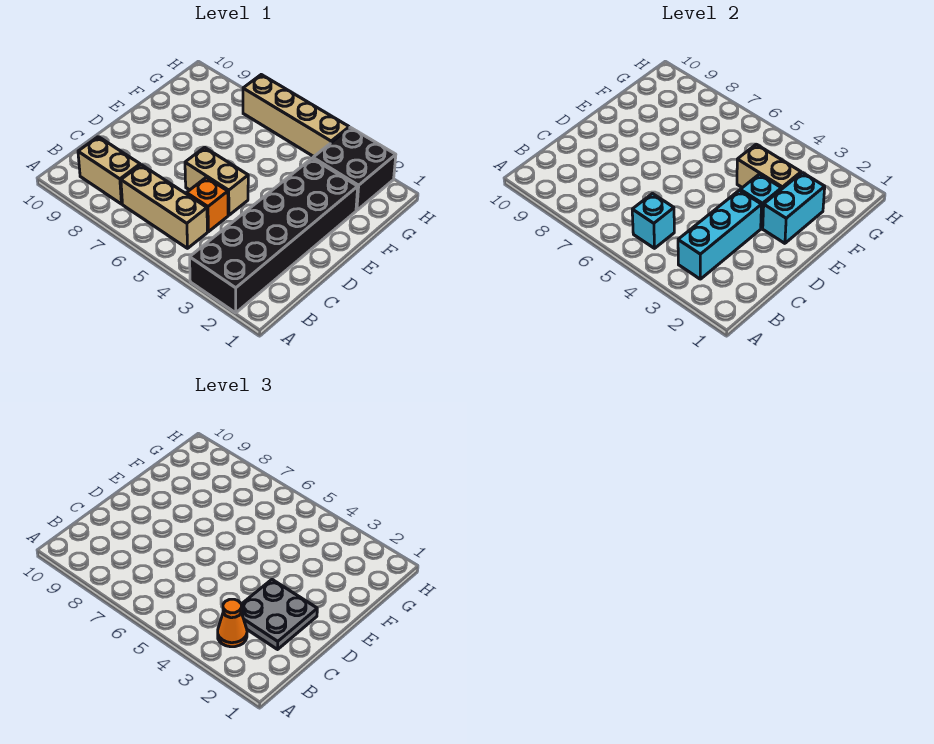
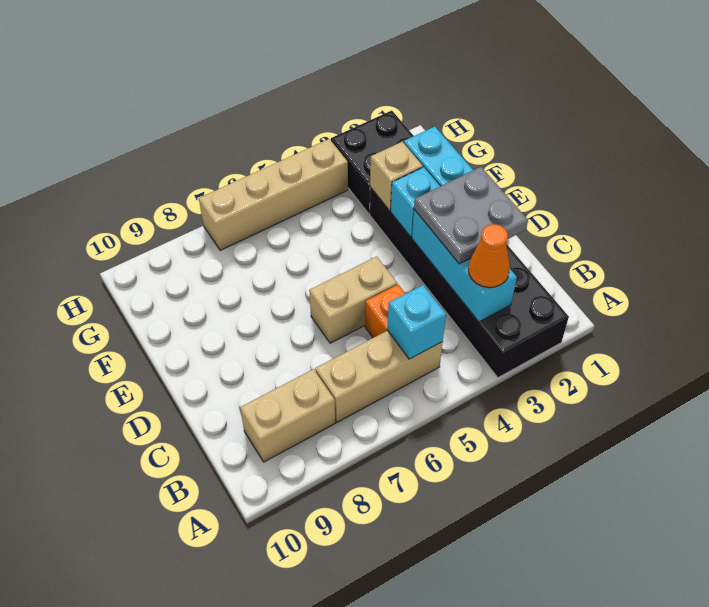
tan brick F3:F4 level 2 -> tan brick F3 level 2

